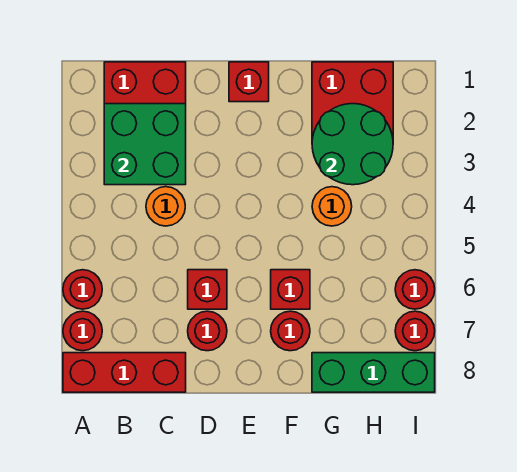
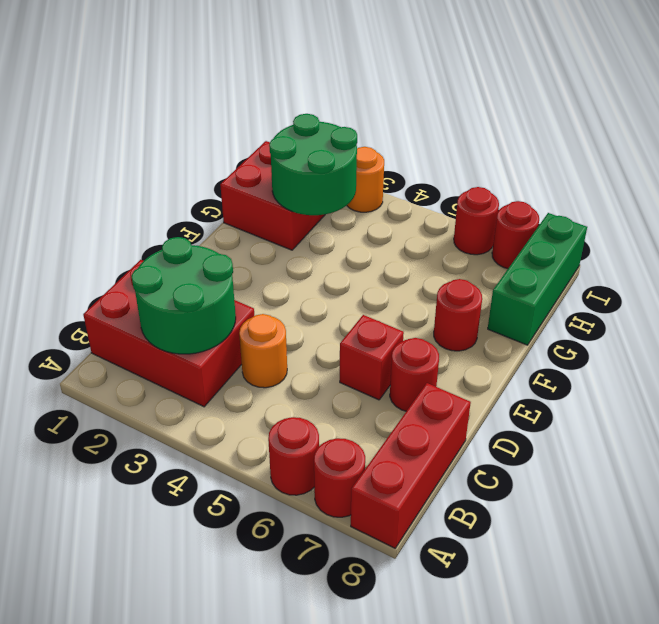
green brick B2:C3 level 2 -> green round brick B2:C3 level 2
red brick E1 level 1 -> none
red brick F6 level 1 -> none
orange round brick G4 level 1 -> orange round brick I3 level 1

